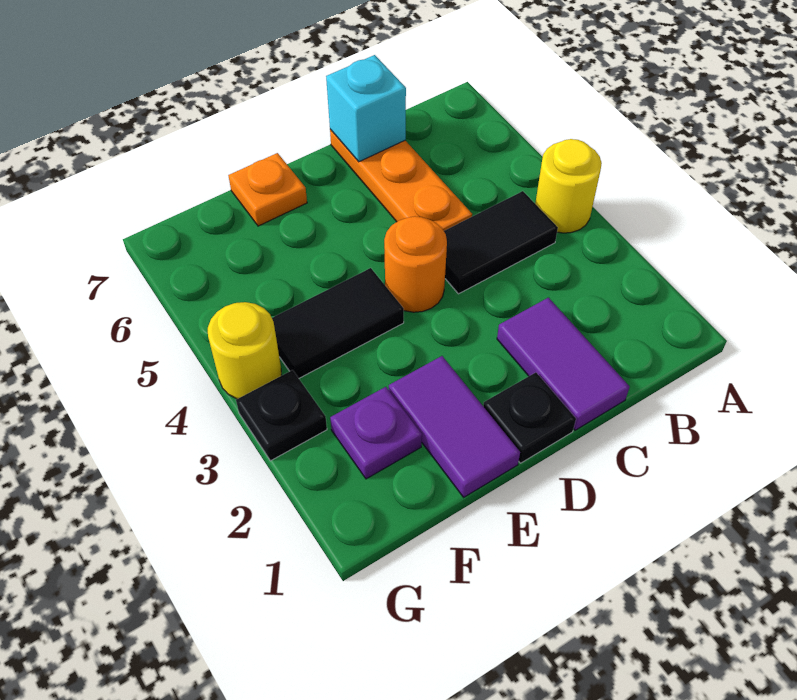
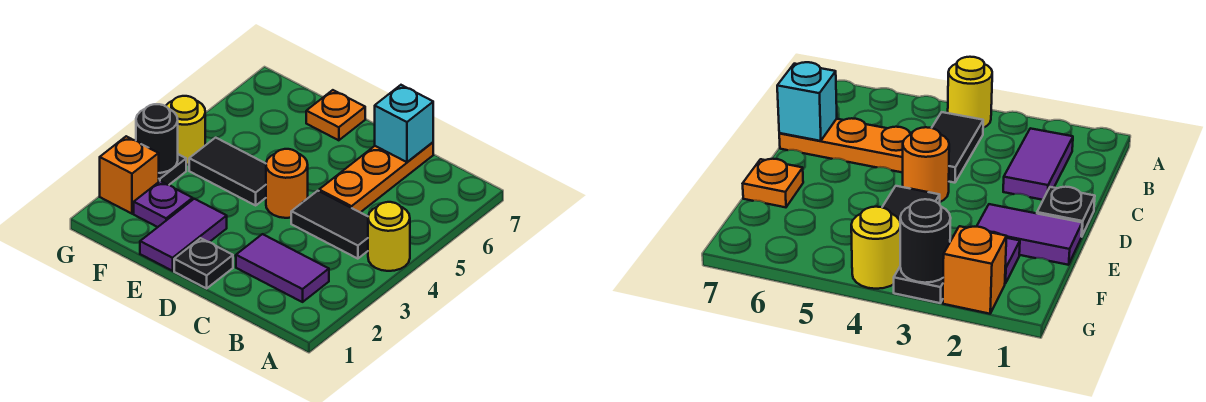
purple tile C1:C2 level 1 -> purple tile B2:C2 level 1
none -> orange brick G2 level 1
none -> black round brick G3 level 2

